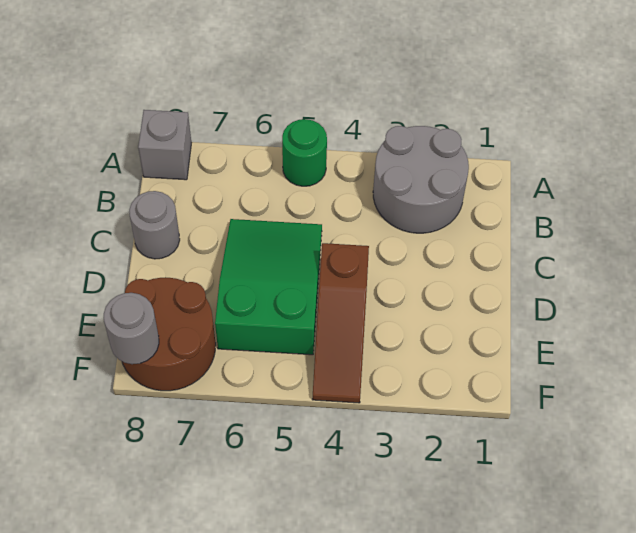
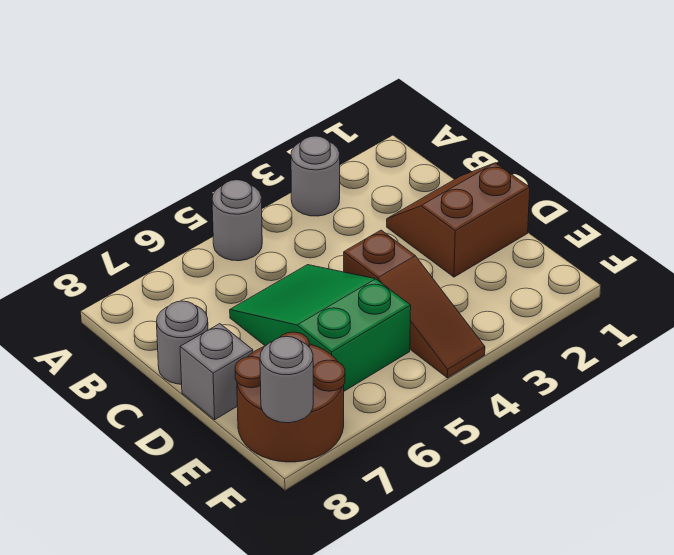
grey round brick A2:B3 level 1 -> grey round brick A3 level 1
green round brick A5 level 1 -> grey round brick A5 level 1
grey brick A8 level 1 -> grey brick D8 level 1
none -> brown slope C1:D2 level 1 top D

